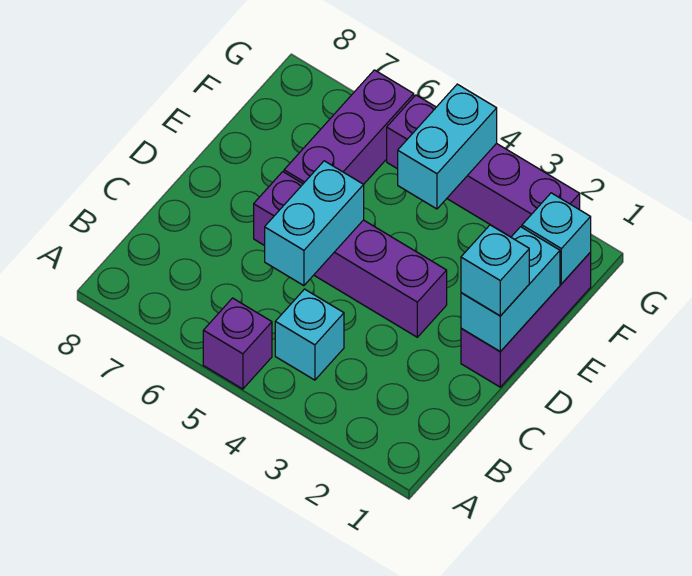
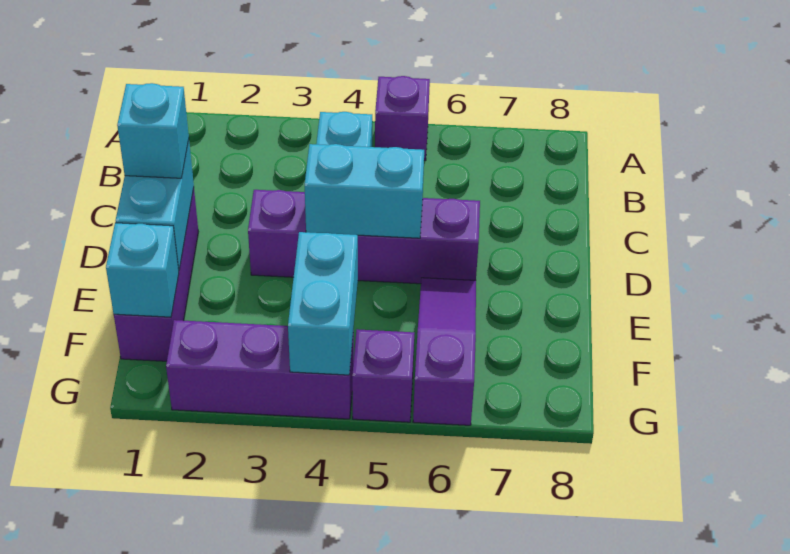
cyan brick C5:D5 level 2 -> cyan brick D4:D5 level 2
purple brick E6:G6 level 1 -> purple slope E6:G6 level 1 top G

